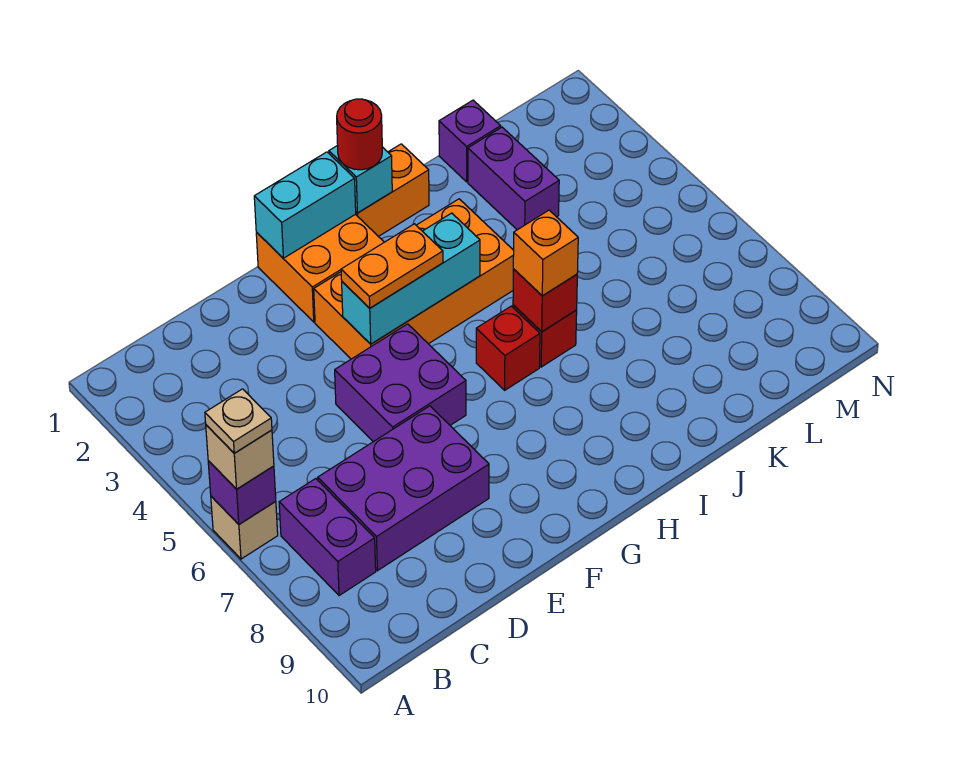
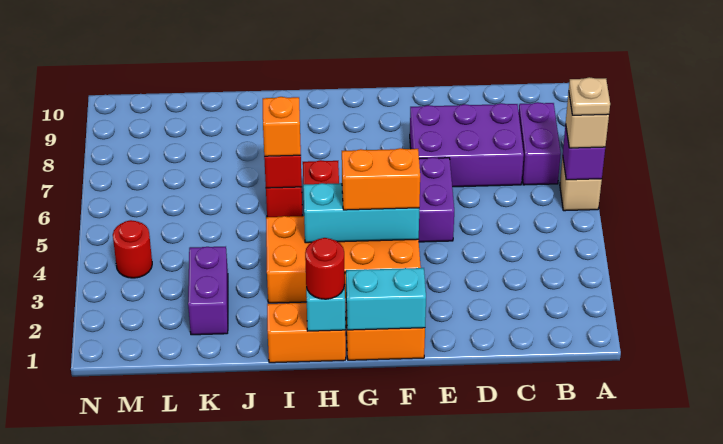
orange plate F4:G4 level 3 -> orange brick F4:G4 level 3
purple brick K1 level 1 -> none
none -> red round brick M4 level 1

